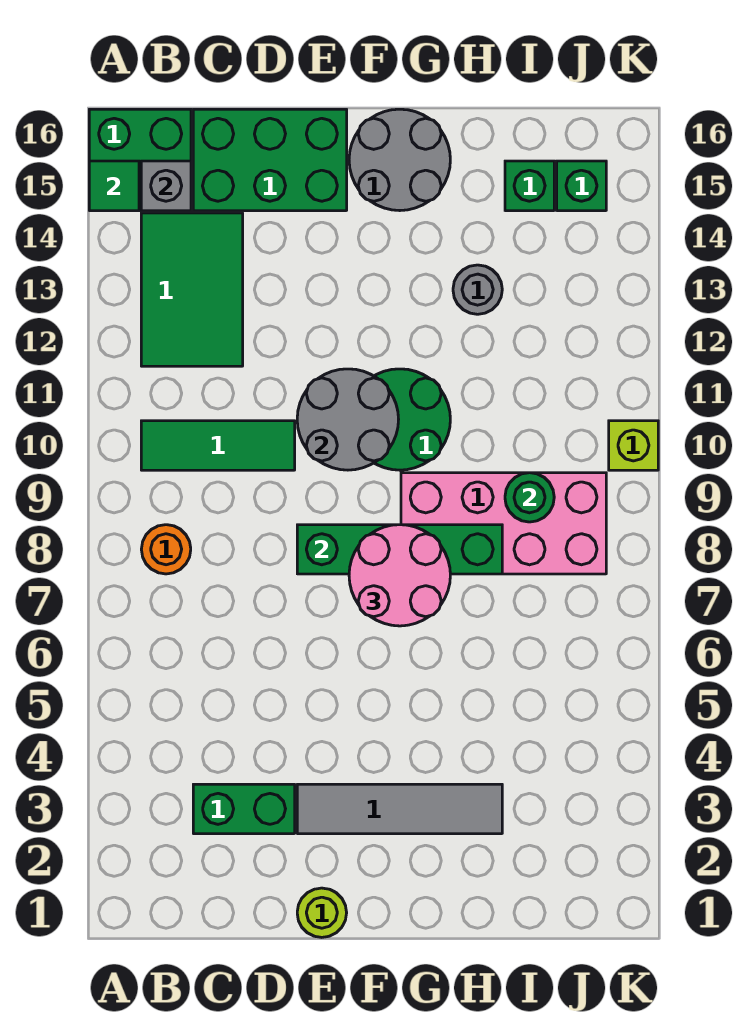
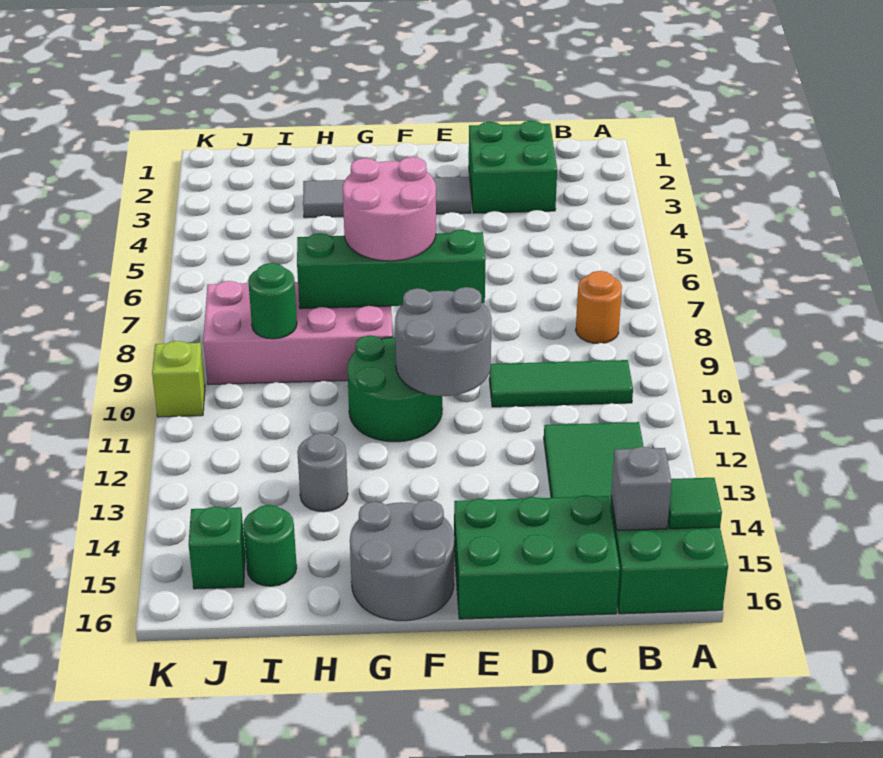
green brick C3:D3 level 1 -> green brick C2:D3 level 1
lime round brick E1 level 1 -> none
green brick I15 level 1 -> green round brick I15 level 1

